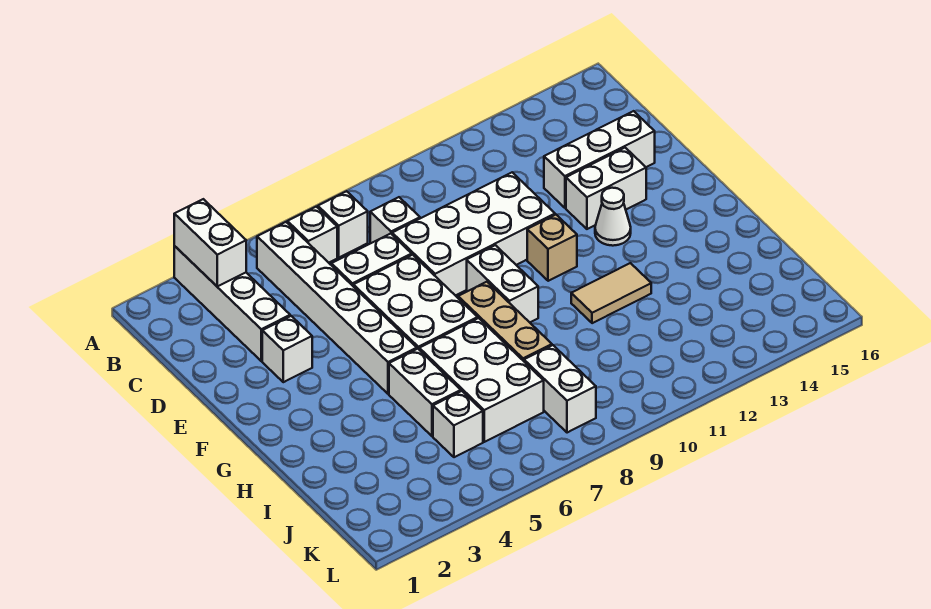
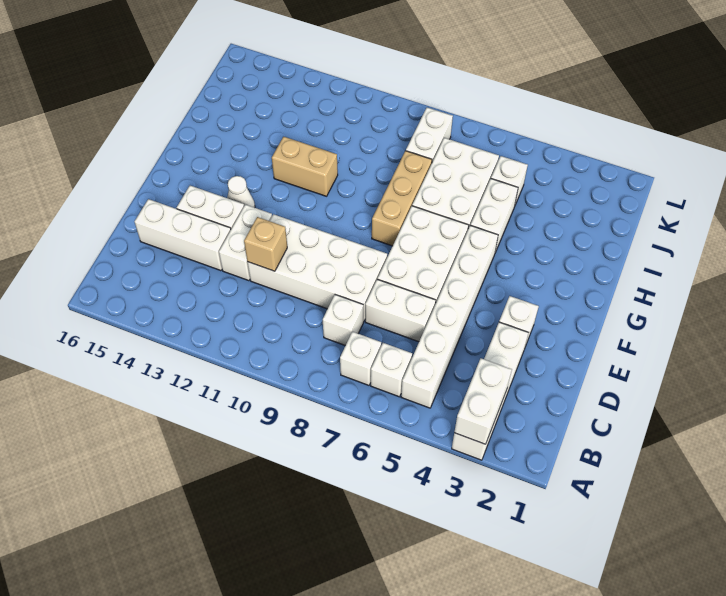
white brick F9:G9 level 1 -> white brick D12:E12 level 1
tan brick F11 level 1 -> tan brick D11 level 2
tan tile H11:H12 level 1 -> tan brick H11:H12 level 1

